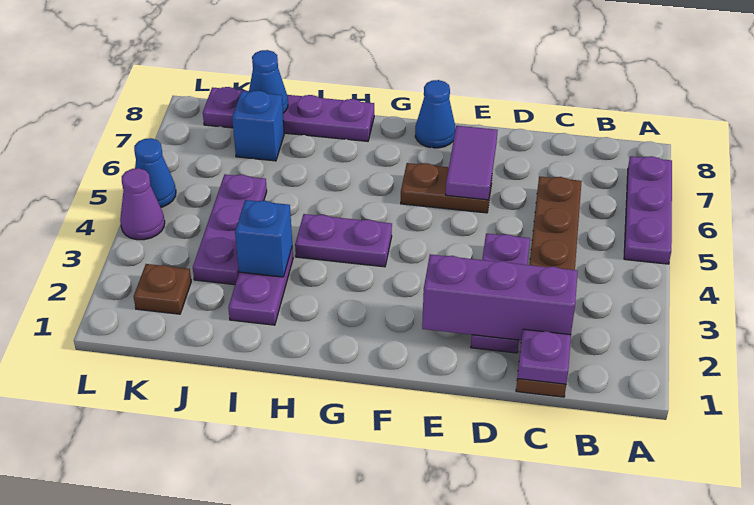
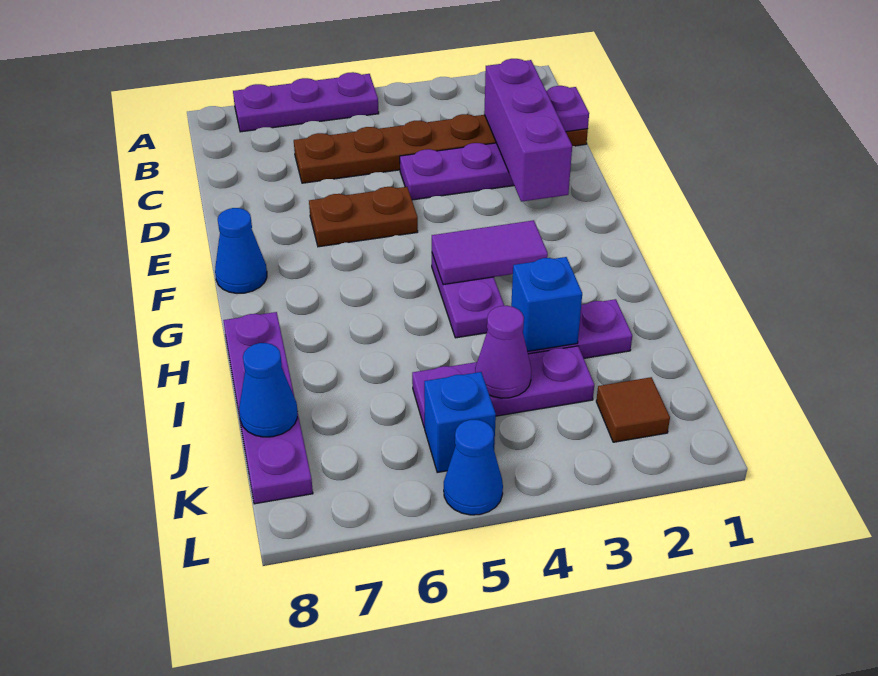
brown plate E6:F6 level 1 -> brown plate E5:E6 level 1
purple tile E6:E7 level 2 -> purple tile G3:G4 level 2
blue brick J7 level 1 -> blue brick K5 level 1
brown plate K2 level 1 -> brown tile K2 level 1
purple cone L4 level 1 -> purple cone J4 level 2

